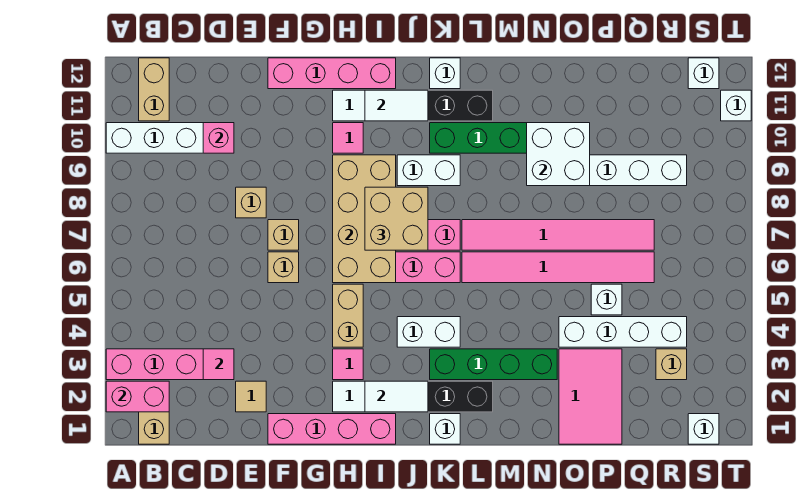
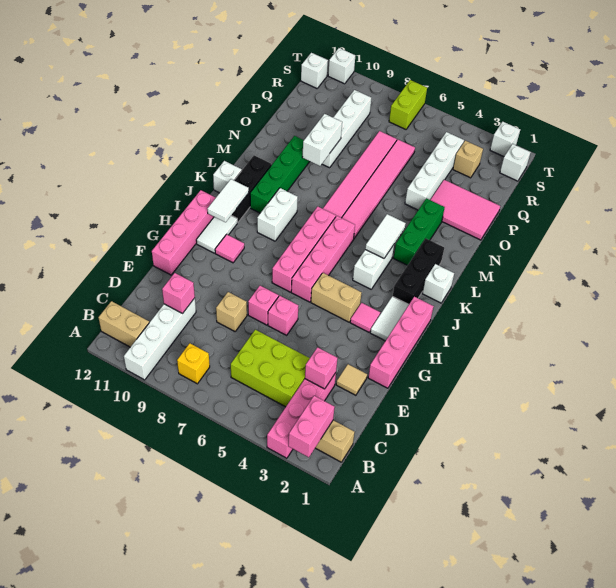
none -> yellow brick B8 level 1
none -> lime brick C4:D6 level 1
pink tile D3 level 2 -> pink brick D3 level 2
tan brick F6 level 1 -> pink brick F6 level 1
tan brick F7 level 1 -> pink brick F7 level 1
tan brick H6:I9 level 2 -> none
white tile I2:J2 level 2 -> white tile K4:L4 level 2
tan brick I7:J8 level 3 -> none
green brick K3:N3 level 1 -> green brick L3:N3 level 1
white brick N9:O10 level 2 -> white brick N9:O9 level 2
white brick P5 level 1 -> white brick T2 level 1
none -> lime brick S7:T7 level 1

